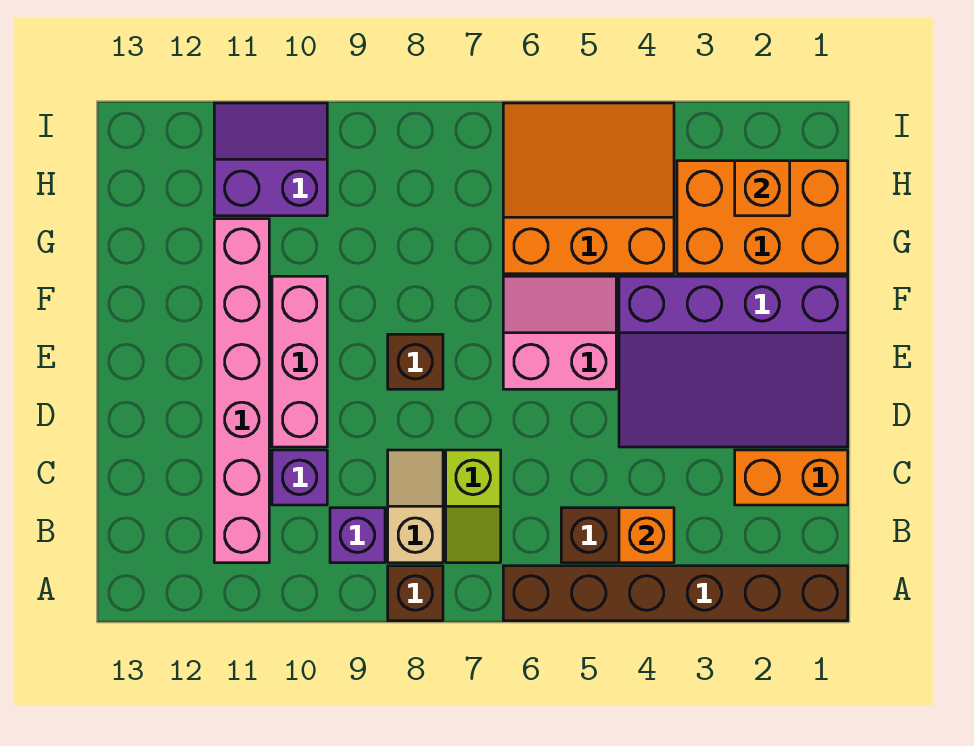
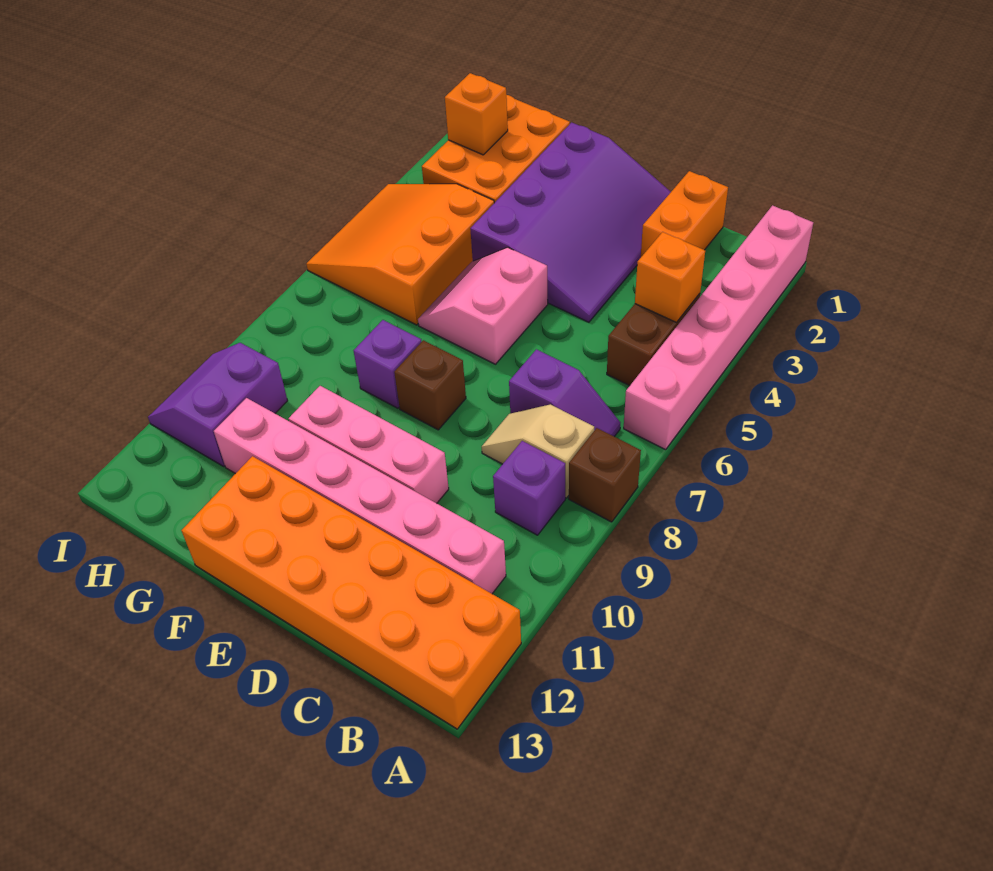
brown brick A1:A6 level 1 -> pink brick A1:A6 level 1
none -> orange brick A12:F13 level 1
lime slope B7:C7 level 1 top C -> purple slope B7:C7 level 1 top C
purple brick C10 level 1 -> purple brick F8 level 1

